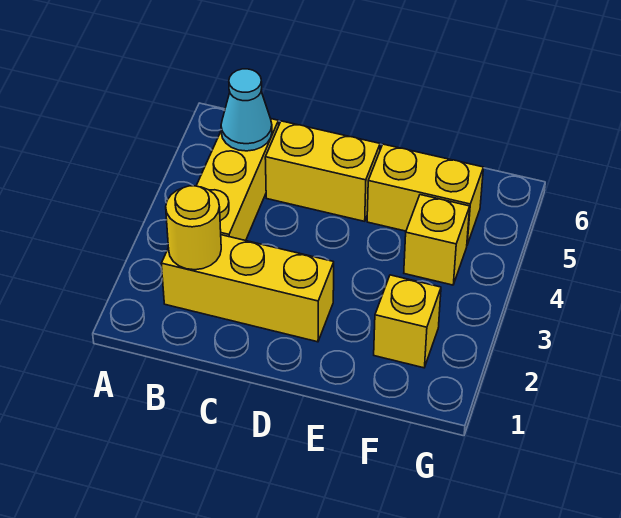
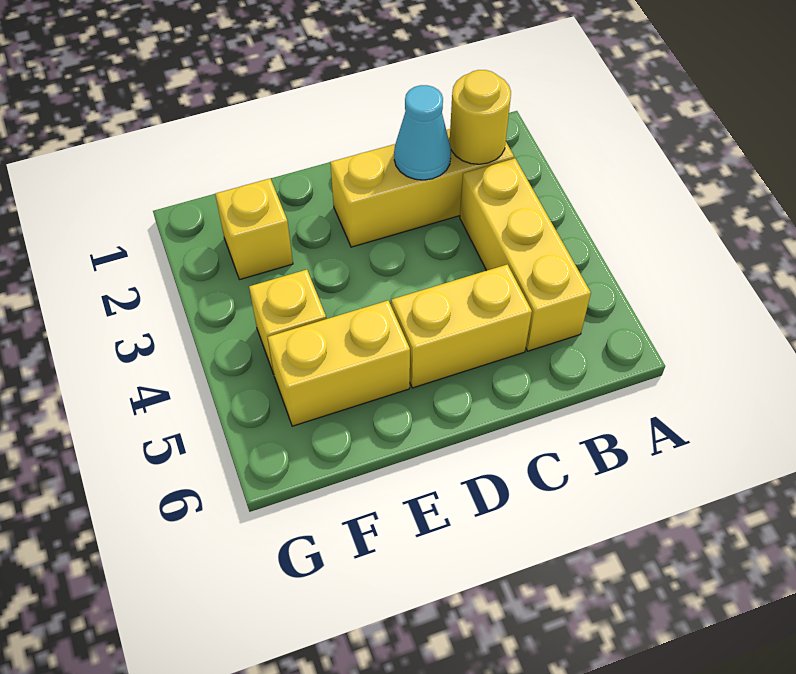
cyan cone B5 level 2 -> cyan cone C2 level 2

